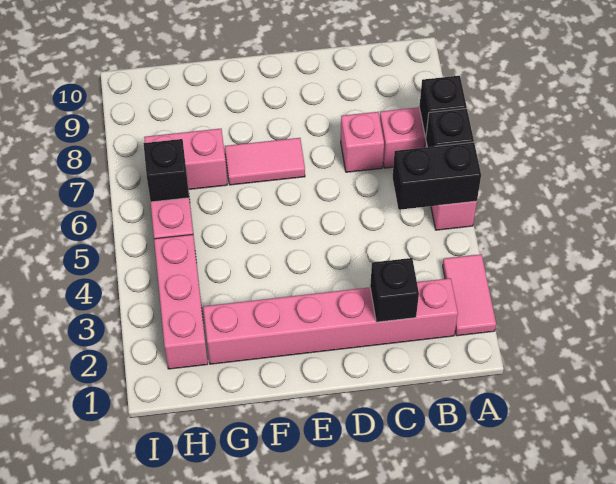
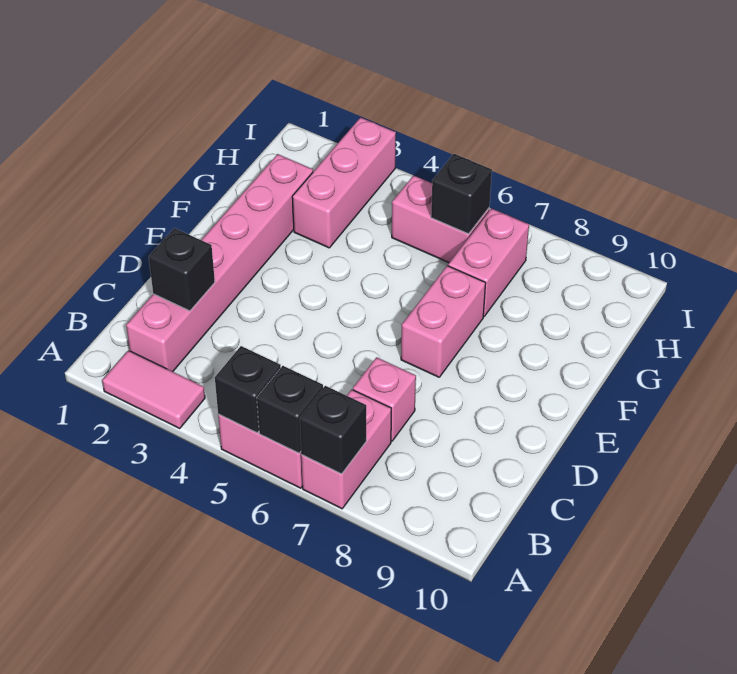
black brick A5:B5 level 2 -> black brick A5 level 2
pink tile E7:F7 level 1 -> pink brick E7:F7 level 1
pink brick H2:H4 level 1 -> pink brick G3:I3 level 1

